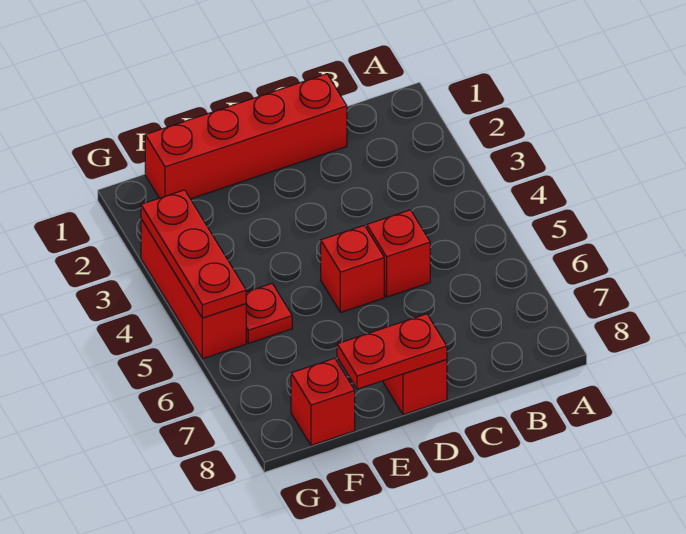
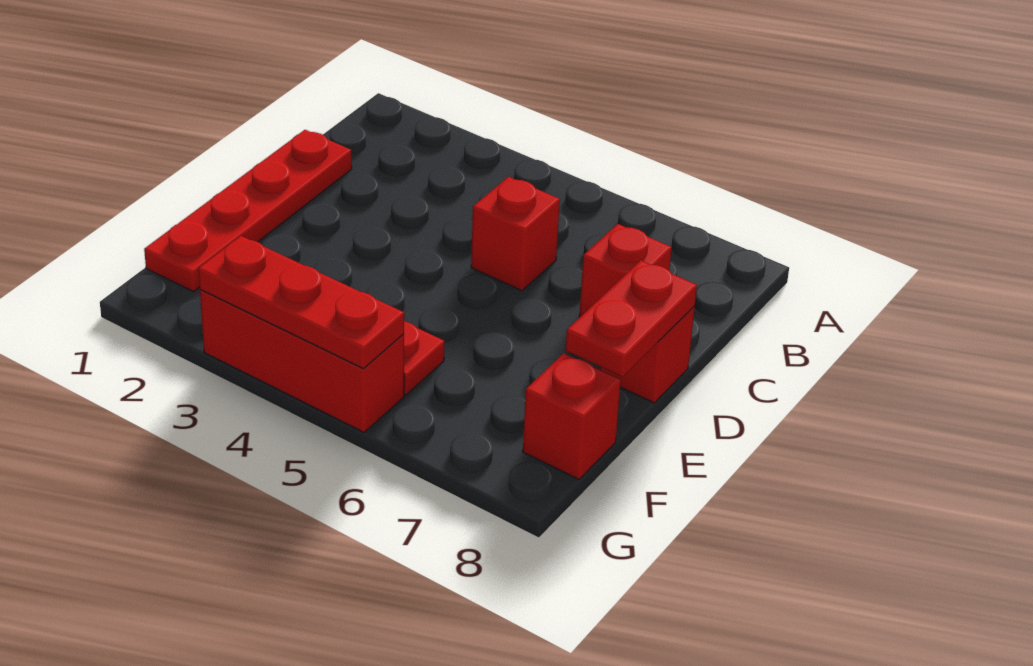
red brick C1:F1 level 1 -> red plate C1:F1 level 1
red brick D5 level 1 -> red brick C7 level 1

